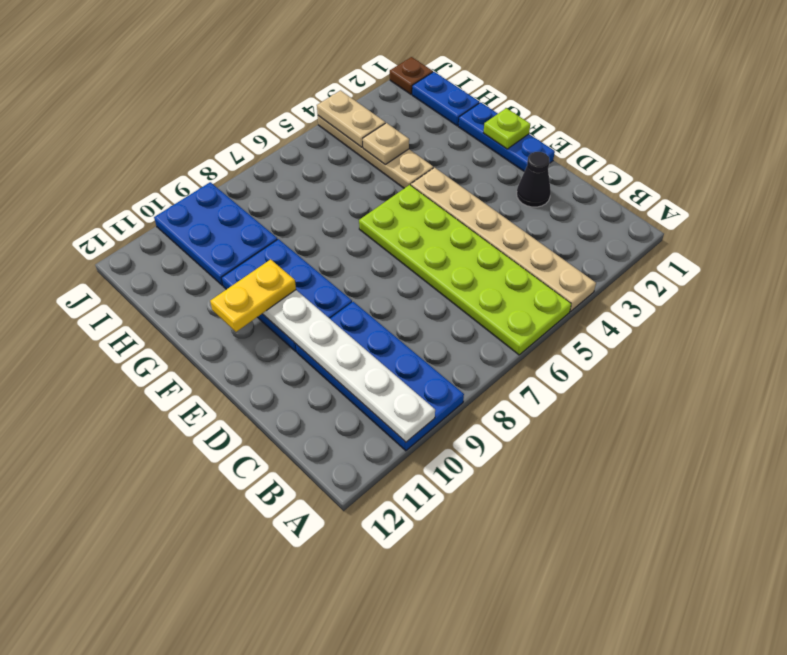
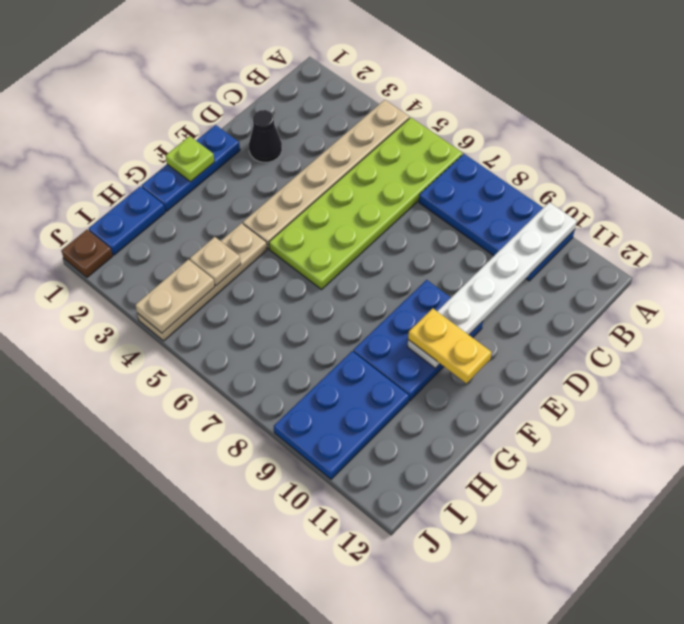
blue plate A9:D10 level 1 -> blue plate A7:B10 level 1

